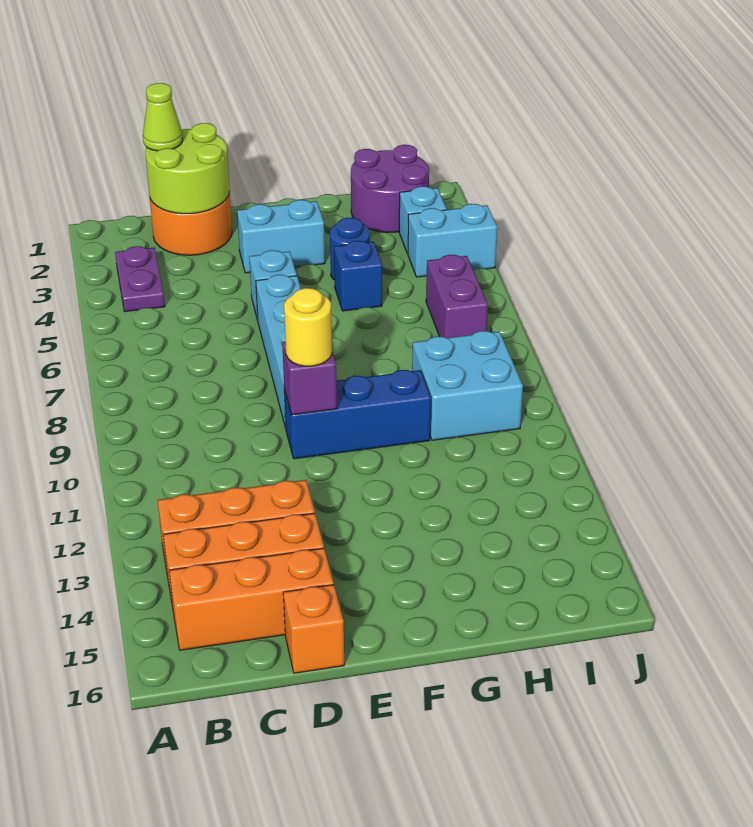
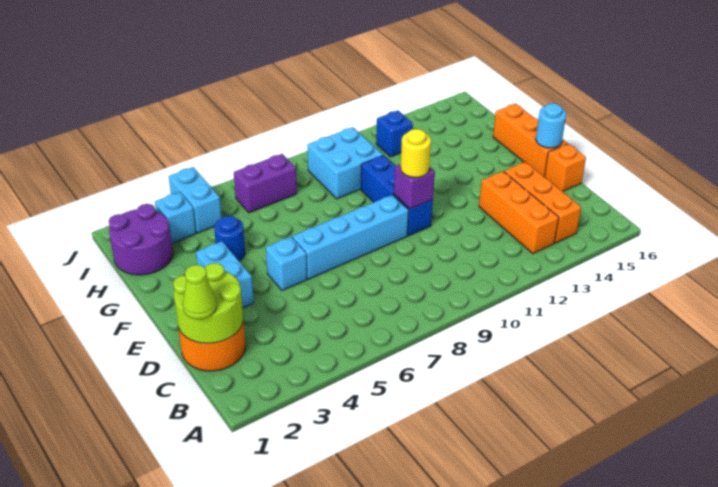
purple plate B3:B4 level 1 -> none
orange brick B15:D15 level 1 -> orange brick E16:G16 level 1
none -> cyan round brick E16 level 2
blue brick G5 level 1 -> blue brick I12 level 1

